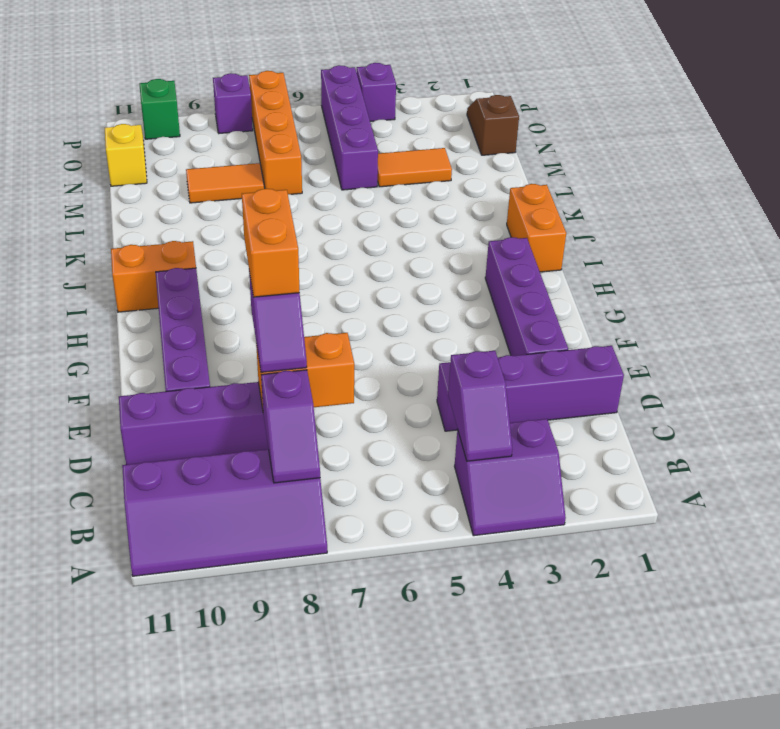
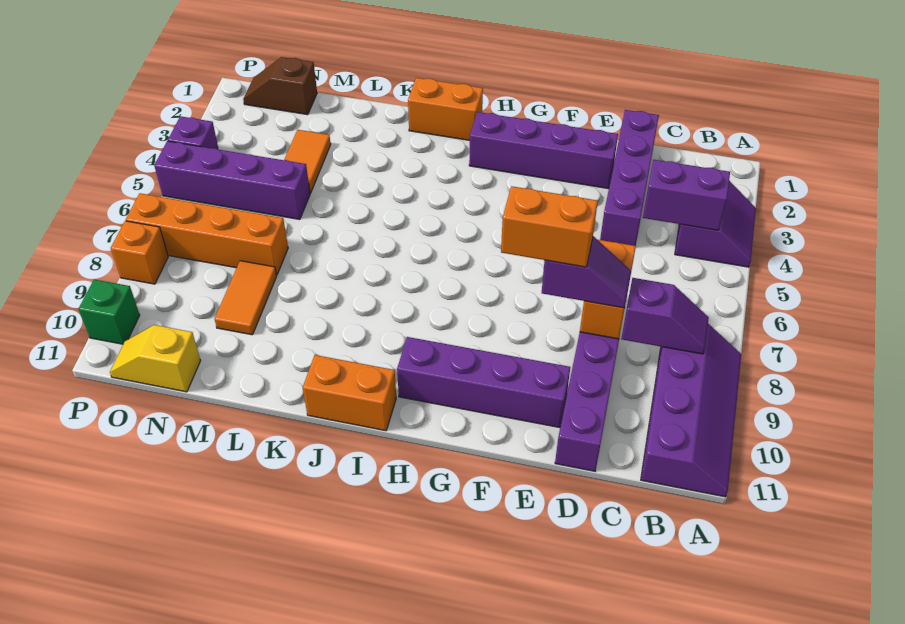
purple slope B4:C4 level 2 top C -> purple brick B4:C4 level 2
orange brick I10:I11 level 1 -> orange brick I11:J11 level 1
purple brick P8 level 1 -> orange brick P8 level 1

